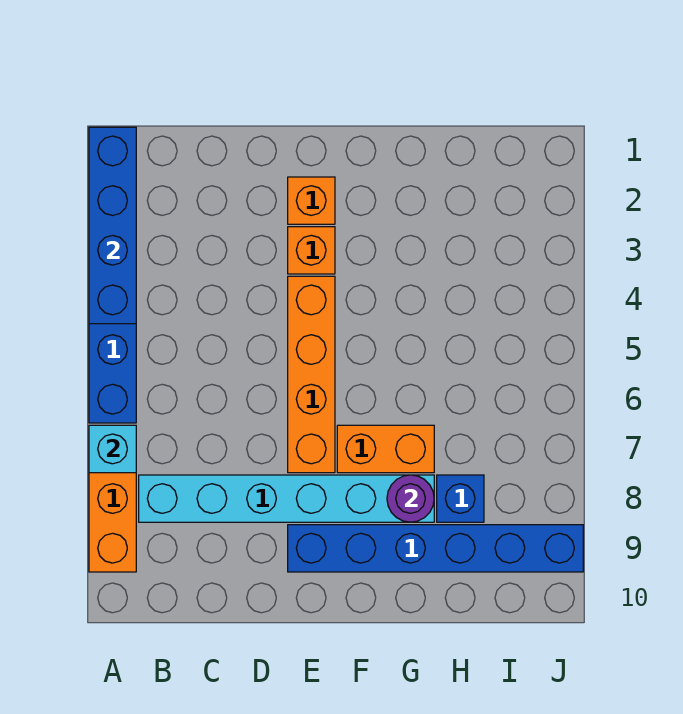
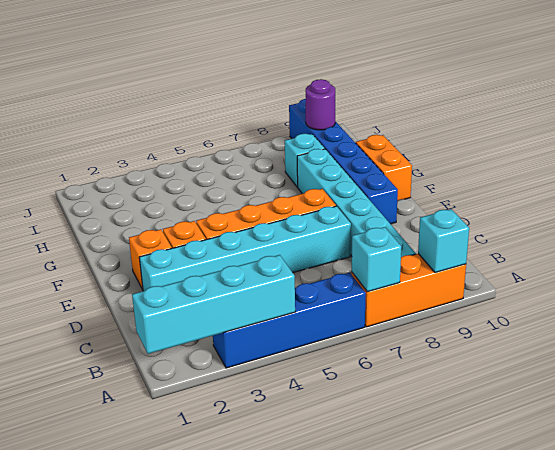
blue brick A1:A4 level 2 -> cyan brick A1:A4 level 2
none -> cyan brick A9 level 2
none -> cyan brick D2:D7 level 1
orange brick F7:G7 level 1 -> orange brick F10:G10 level 1
purple round brick G8 level 2 -> purple round brick I9 level 2
blue brick H8 level 1 -> cyan brick H8 level 1

